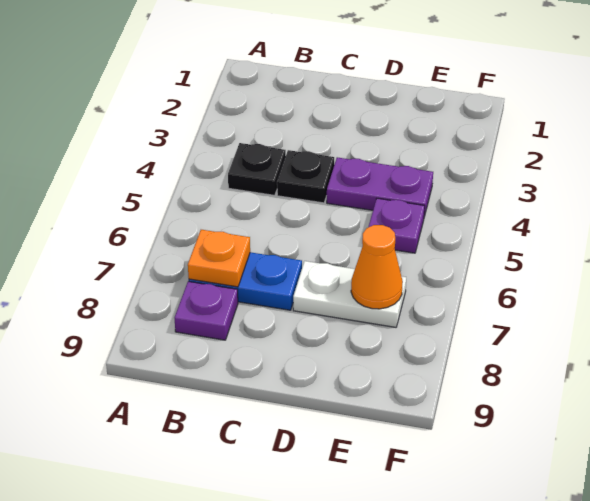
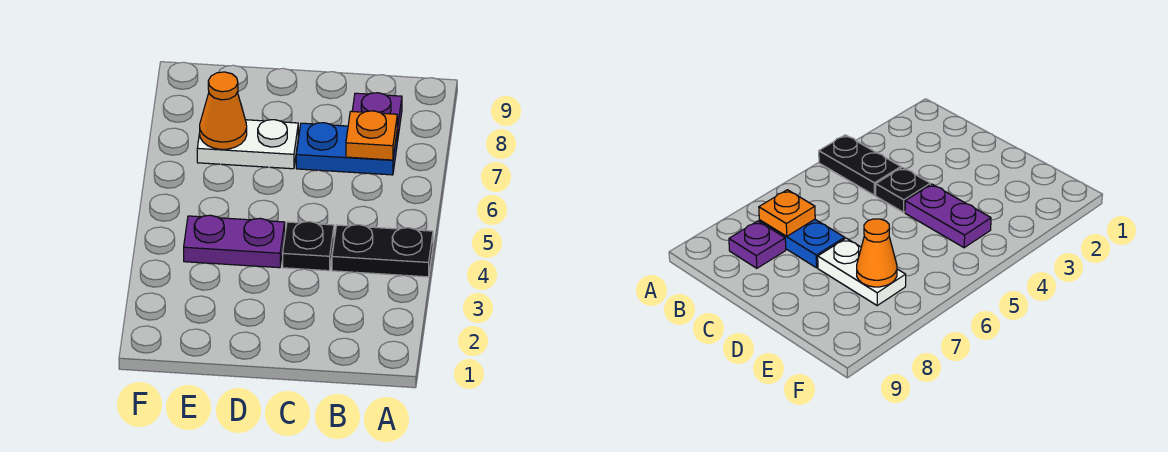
black plate B4 level 1 -> black plate A4:B4 level 1
purple plate E5 level 1 -> none

